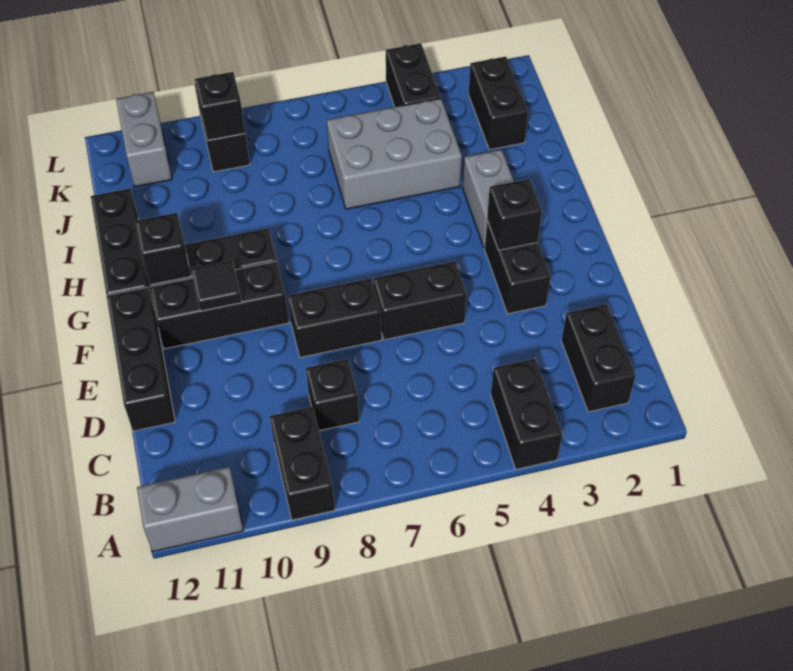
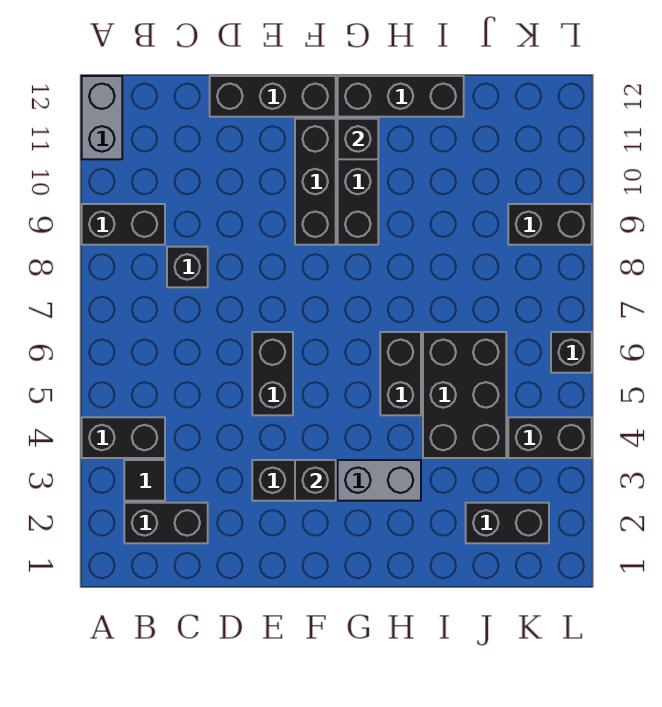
black brick E7:E8 level 1 -> black brick H5:H6 level 1
black tile F10 level 2 -> black tile B3 level 1
grey brick I4:J6 level 1 -> black brick I4:J6 level 1
black brick K9 level 2 -> black brick L6 level 1
grey brick K11:L11 level 1 -> none

